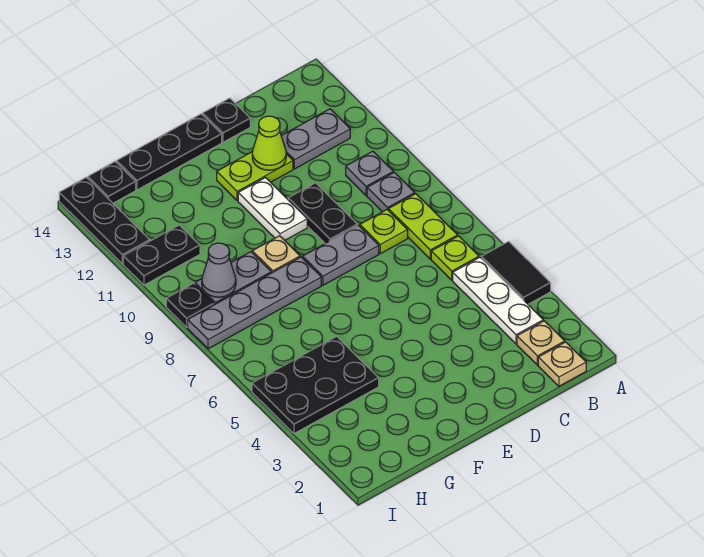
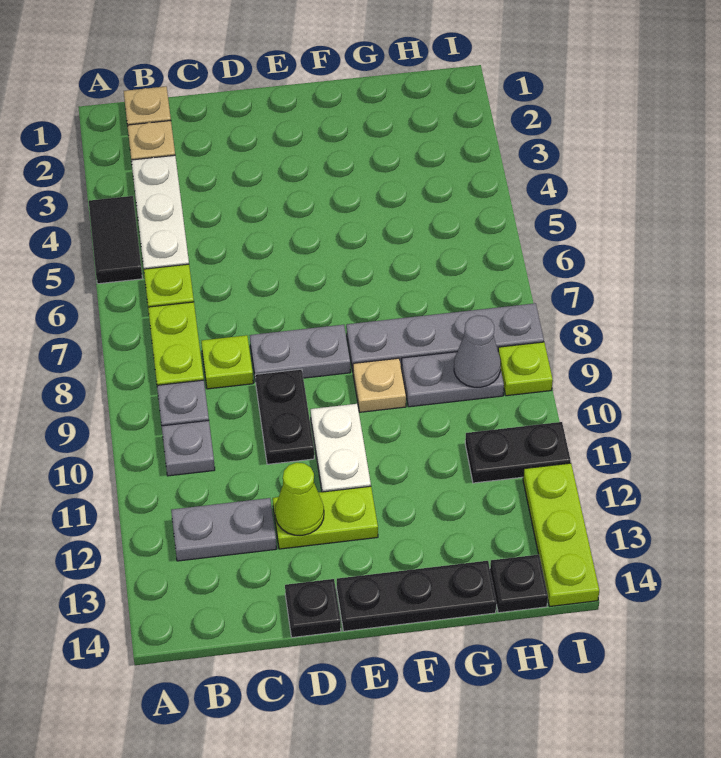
black plate G4:I5 level 1 -> none
black plate I9 level 1 -> lime plate I9 level 1
black plate I12:I14 level 1 -> lime plate I12:I14 level 1

